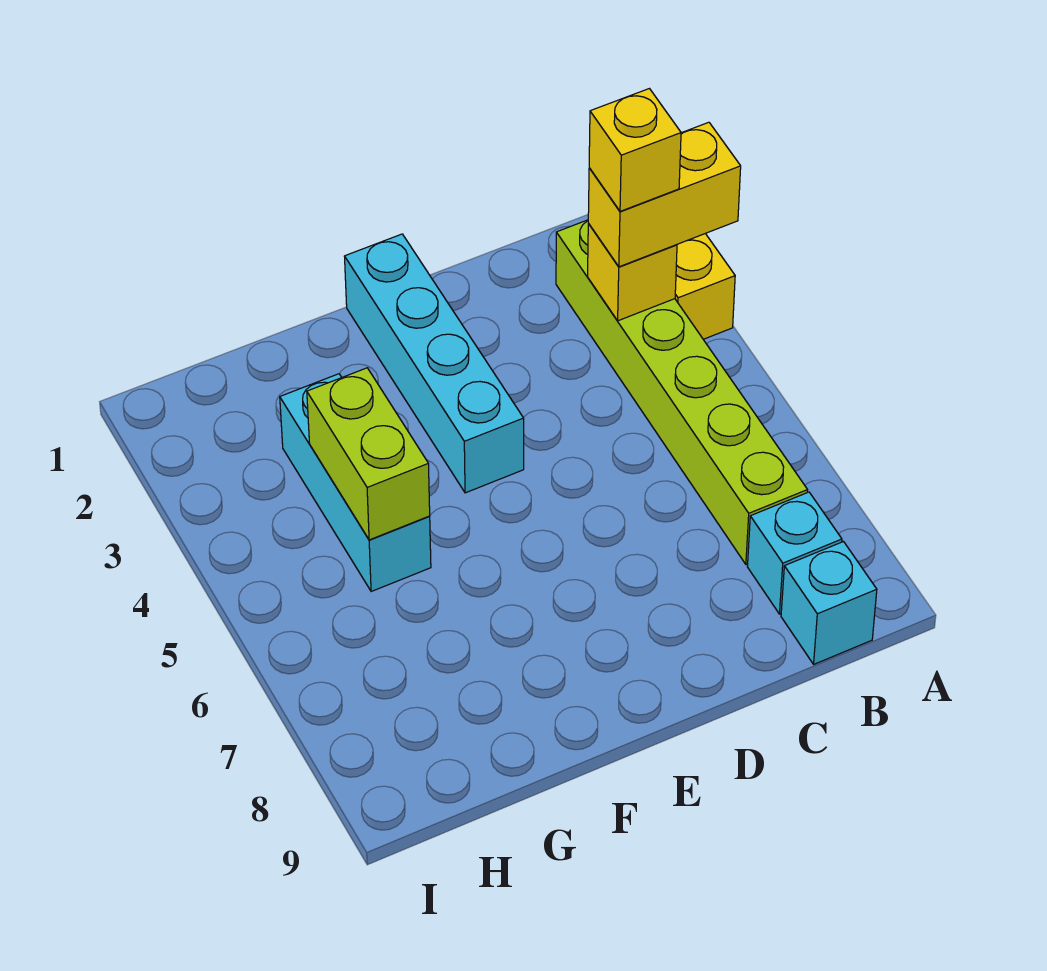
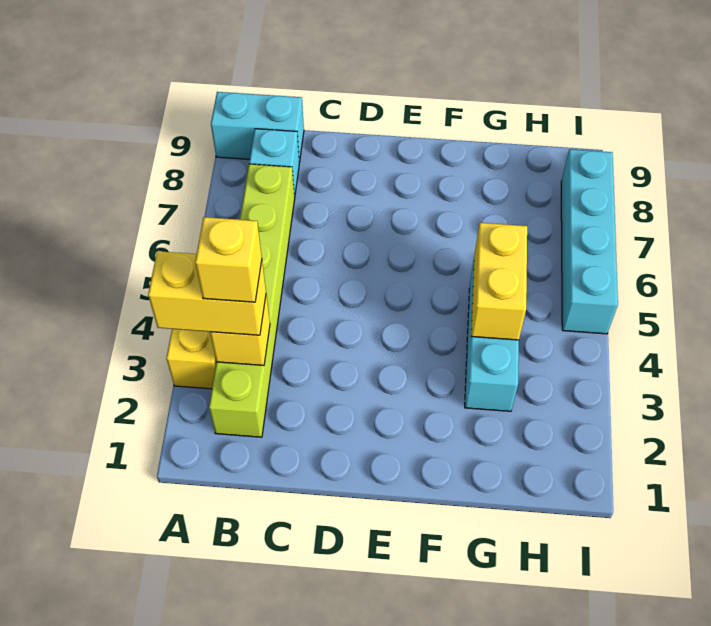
cyan brick B9 level 1 -> cyan brick A9:B9 level 1
cyan brick E1:E4 level 1 -> cyan brick I5:I8 level 1
lime brick G4:G5 level 2 -> yellow brick G4:G5 level 2

